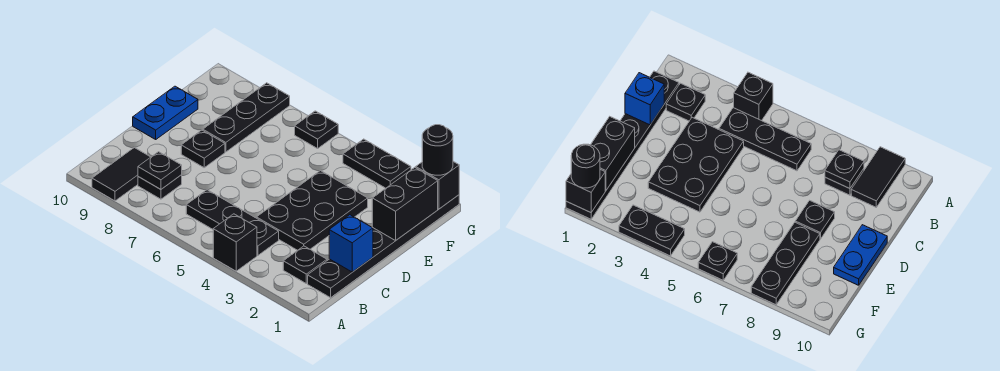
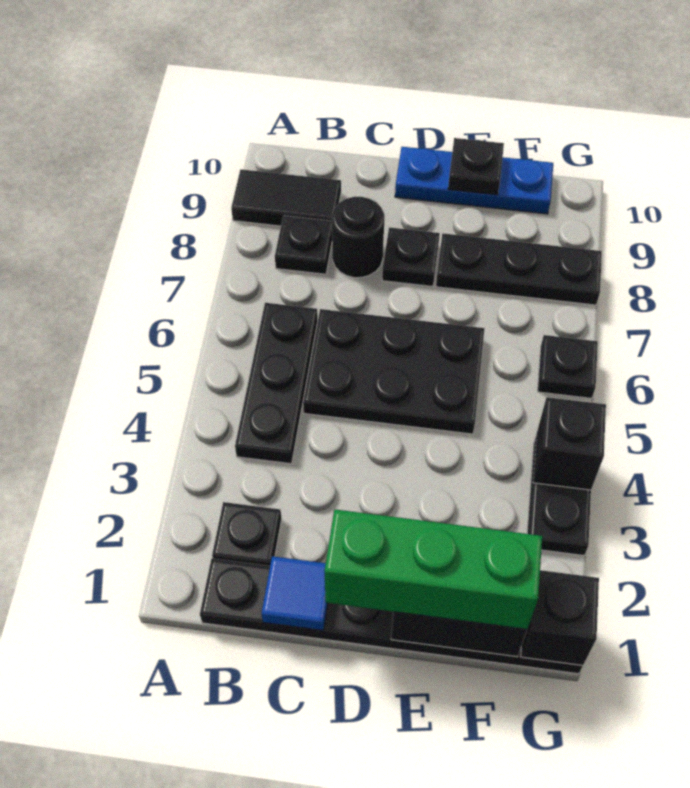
black brick A4 level 1 -> black brick G4 level 2
black plate B8 level 2 -> black plate E10 level 2
blue brick C1 level 2 -> blue tile C1 level 2
black plate C3:E4 level 1 -> black plate C5:E6 level 1
none -> green brick D1:F1 level 3
blue plate D10:E10 level 1 -> blue plate D10:F10 level 1
black round brick G1 level 3 -> black round brick C8 level 1

